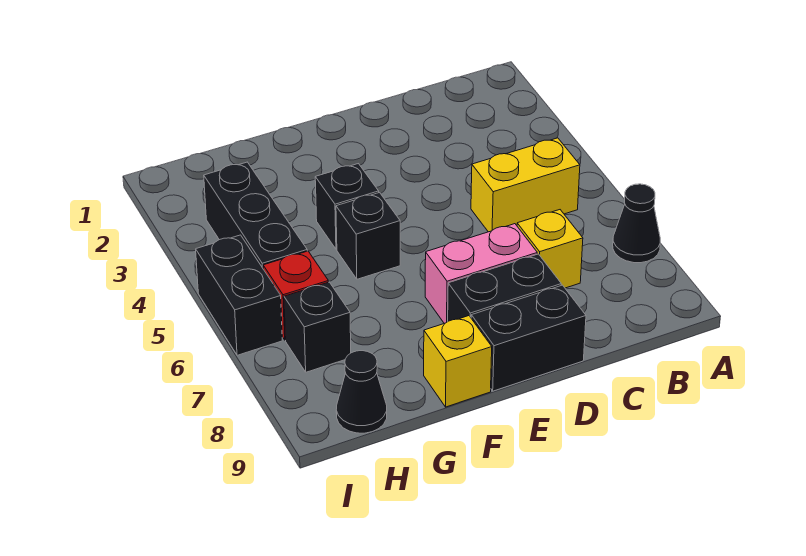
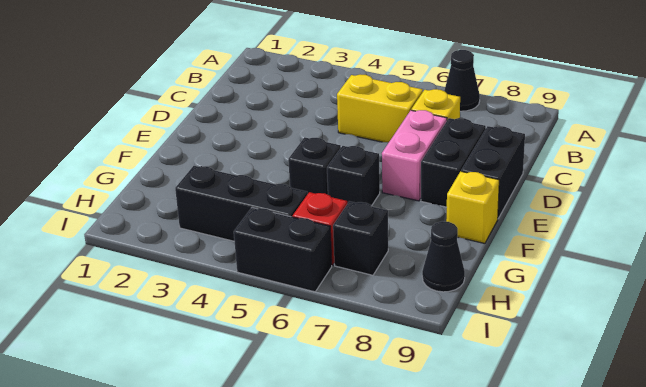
yellow brick B5:C5 level 1 -> yellow brick C5:C6 level 1
black brick F4 level 1 -> black brick F6 level 1

